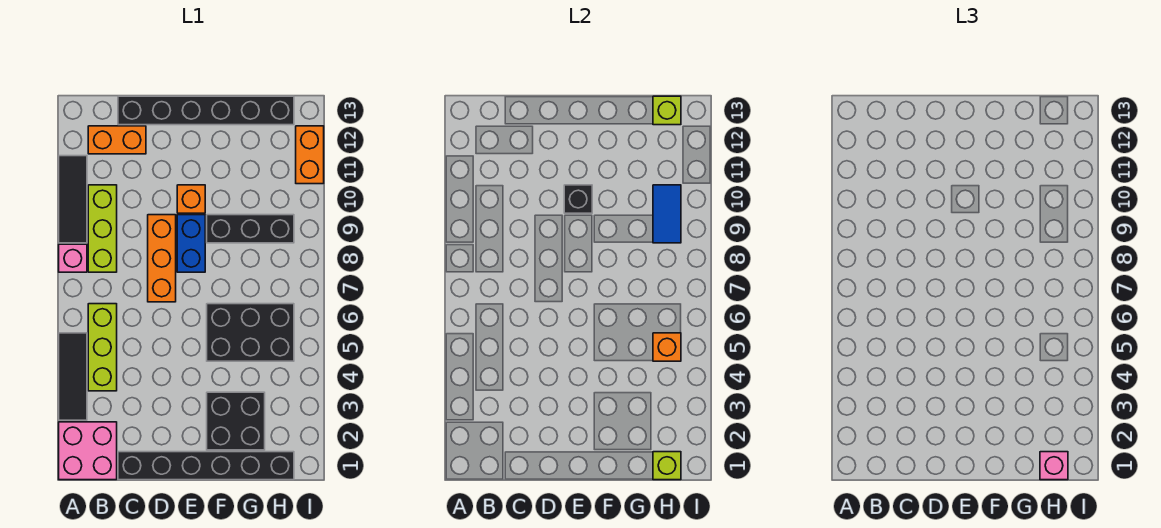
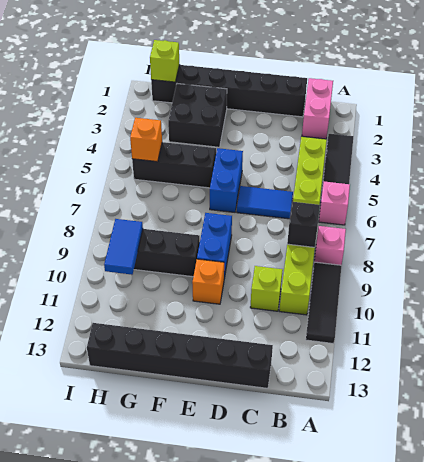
pink brick A1:B2 level 1 -> pink brick B1:B2 level 1
orange brick B12:C12 level 1 -> none
none -> blue tile C6:D6 level 1
orange brick D7:D9 level 1 -> none
none -> blue brick E5:E6 level 1
black brick E10 level 2 -> black brick B8 level 2
black brick F5:H6 level 1 -> black brick F5:H5 level 1
pink brick H1 level 3 -> pink brick A6 level 1
lime brick H13 level 2 -> lime brick C10 level 1
orange brick I11:I12 level 1 -> none

